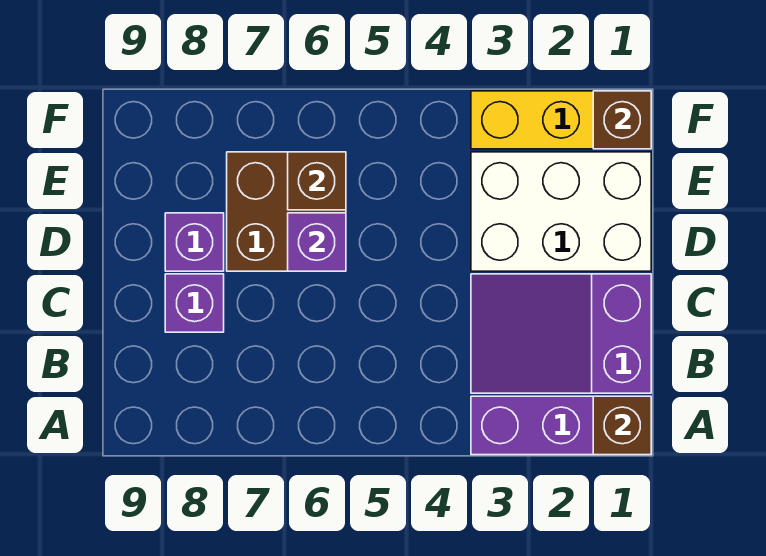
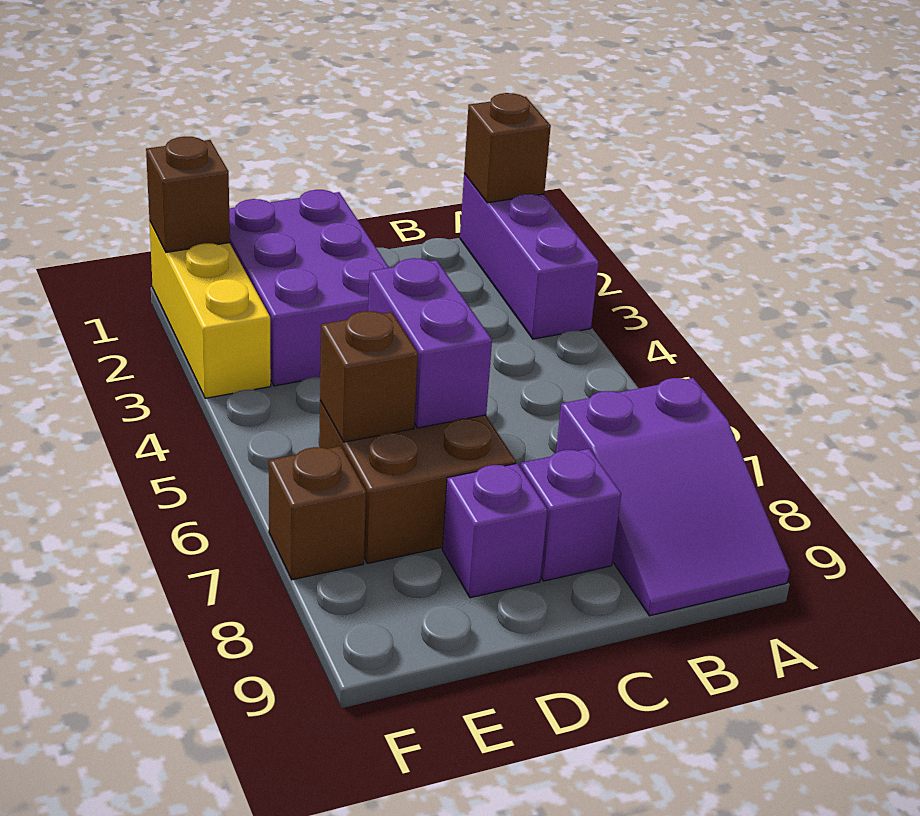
purple slope B1:C3 level 1 top 1 -> purple slope A7:B9 level 1 top 7
white brick D1:E3 level 1 -> purple brick D1:E3 level 1
purple brick D6 level 2 -> purple brick D5:D6 level 2
none -> brown brick F7 level 1

